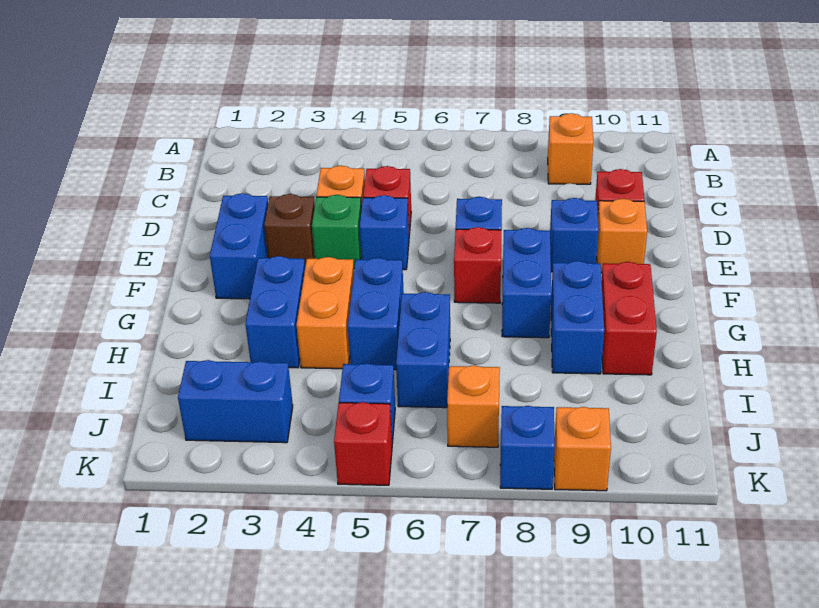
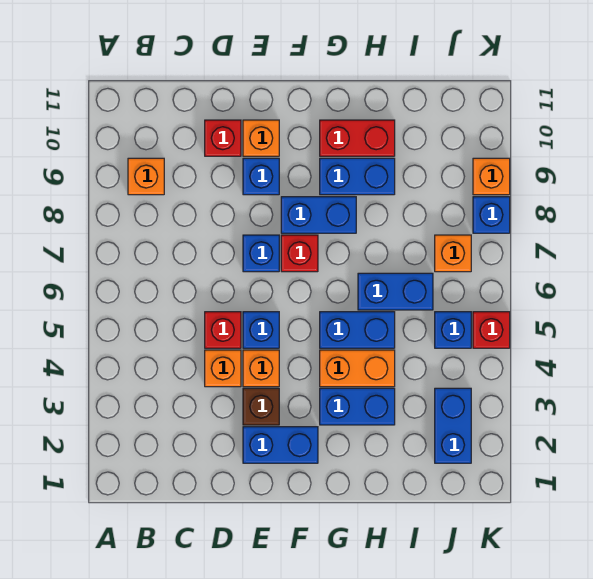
green brick E4 level 1 -> orange brick E4 level 1

